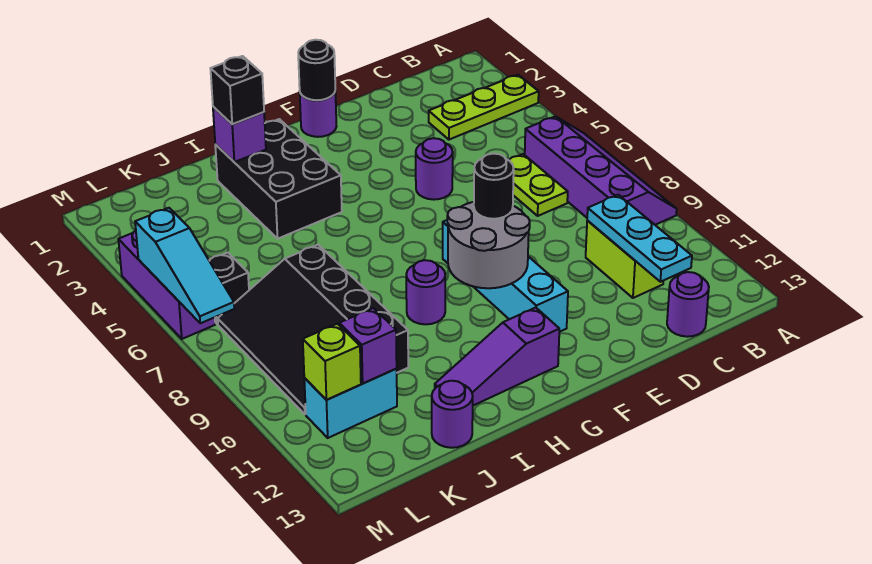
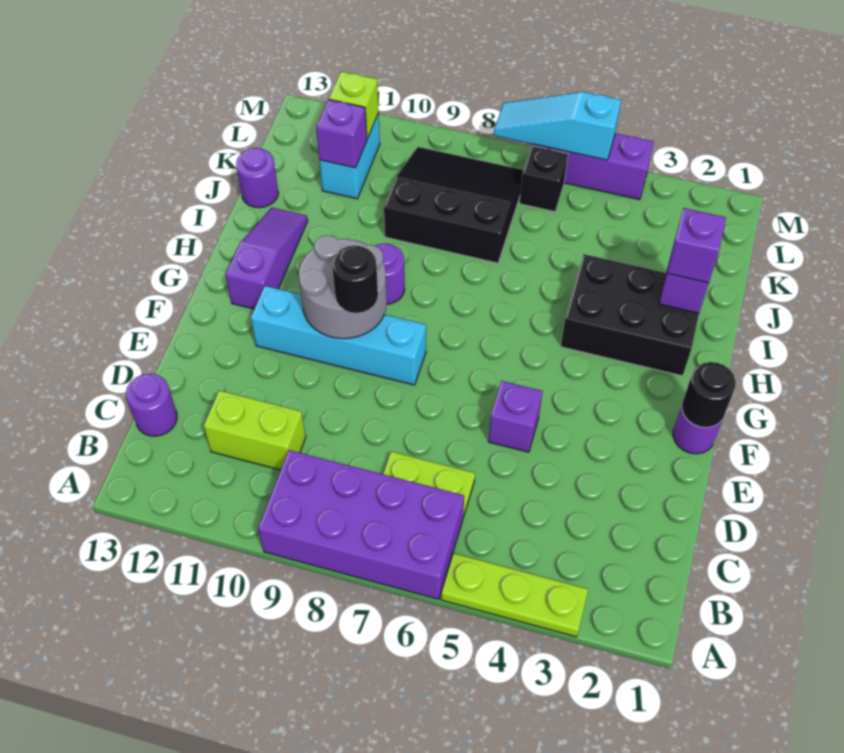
lime plate A3:C3 level 1 -> lime plate A3:A5 level 1
purple slope A6:B9 level 1 top B -> purple brick A6:B9 level 1
cyan plate C10:C12 level 2 -> none
purple round brick E5 level 1 -> purple brick E5 level 1
black brick I2 level 3 -> purple brick I2 level 3
black slope J7:L10 level 1 top J -> black slope J7:L9 level 1 top J

